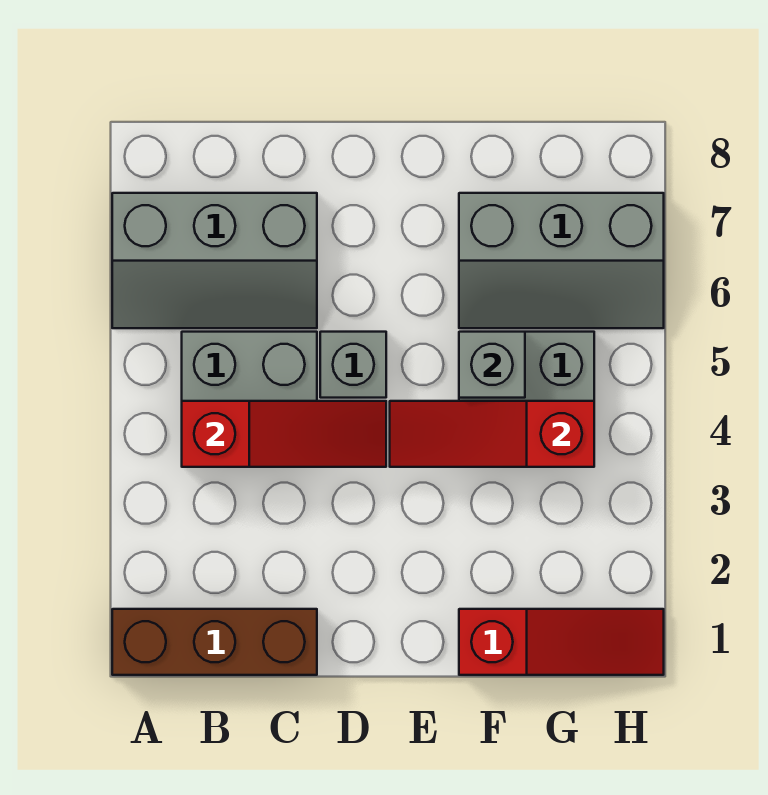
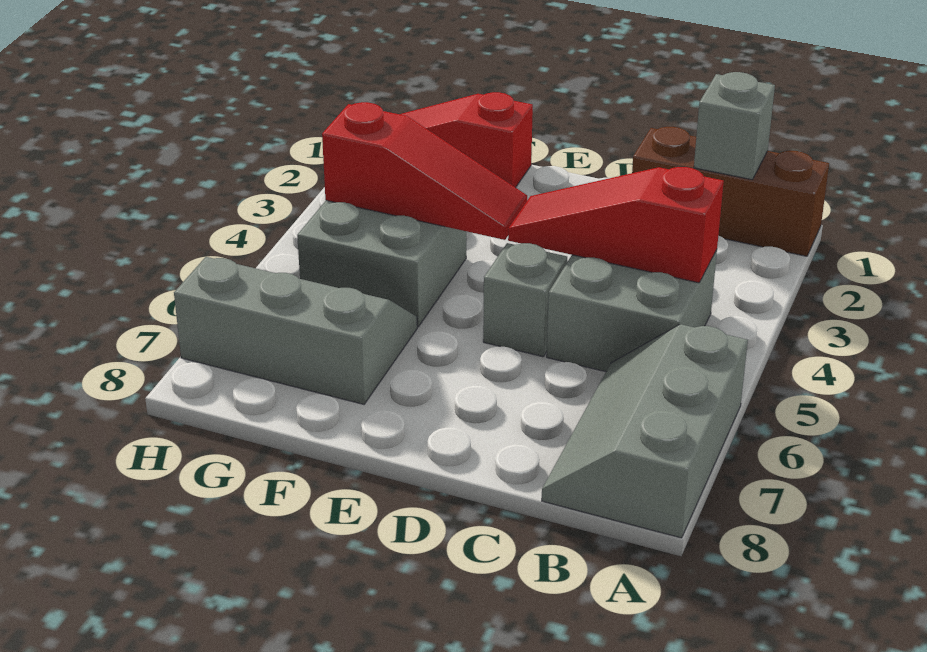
grey slope A6:C7 level 1 top 7 -> grey slope A6:B8 level 1 top A
grey brick F5 level 2 -> grey brick B1 level 2

